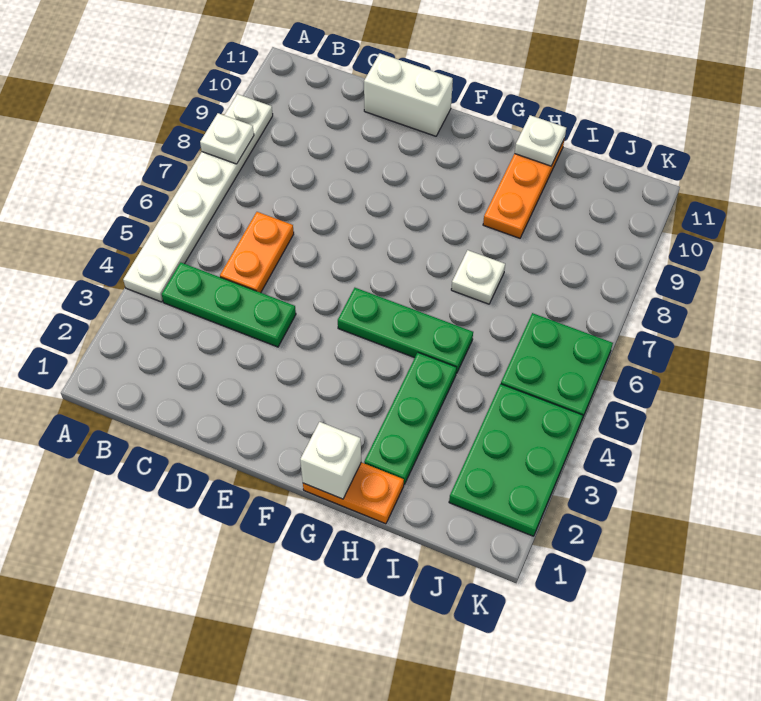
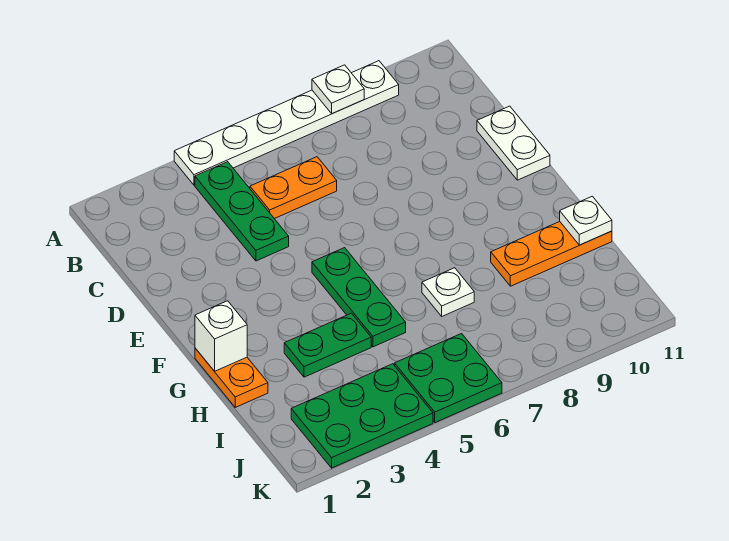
white brick D11:E11 level 1 -> white plate D11:E11 level 1
green plate H2:H4 level 1 -> green plate H3:H4 level 1

